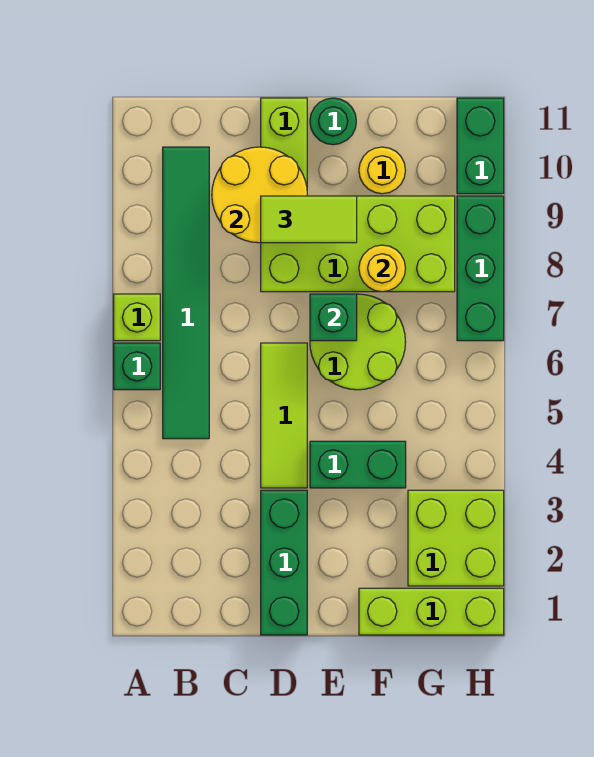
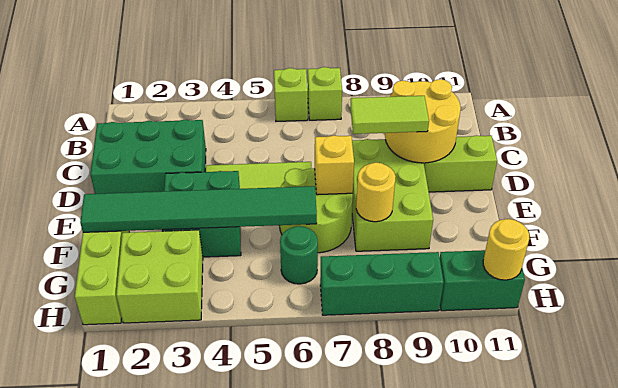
green brick A6 level 1 -> lime brick A6 level 1
green tile B5:B10 level 1 -> green tile F1:F6 level 2
green brick D1:D3 level 1 -> green brick C1:D3 level 1
lime brick D8:G9 level 1 -> lime brick D8:F9 level 1
lime tile D9:E9 level 3 -> lime tile D8:D9 level 3
green brick E4:F4 level 1 -> green brick E3:F4 level 1
green brick E7 level 2 -> yellow brick E7 level 2
green round brick E11 level 1 -> green round brick G6 level 1
yellow round brick F10 level 1 -> yellow round brick H11 level 2

